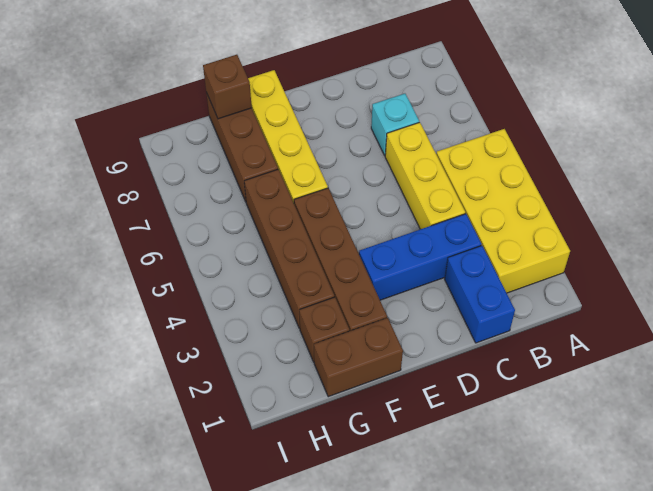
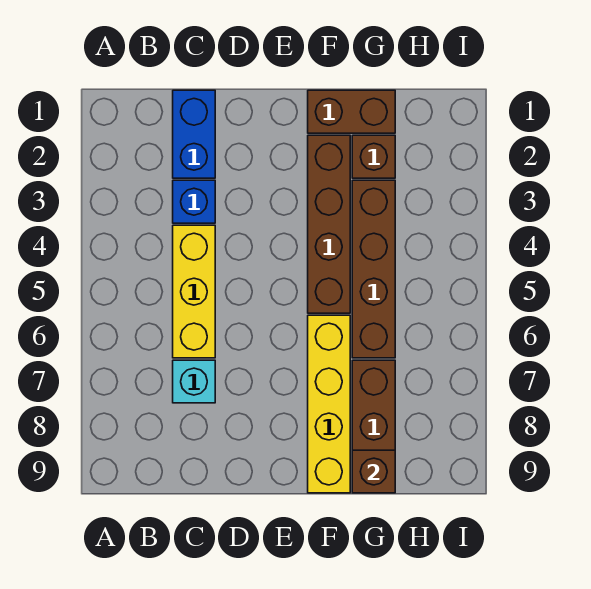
yellow brick A2:B5 level 1 -> none
blue brick C3:E3 level 1 -> blue brick C3 level 1

